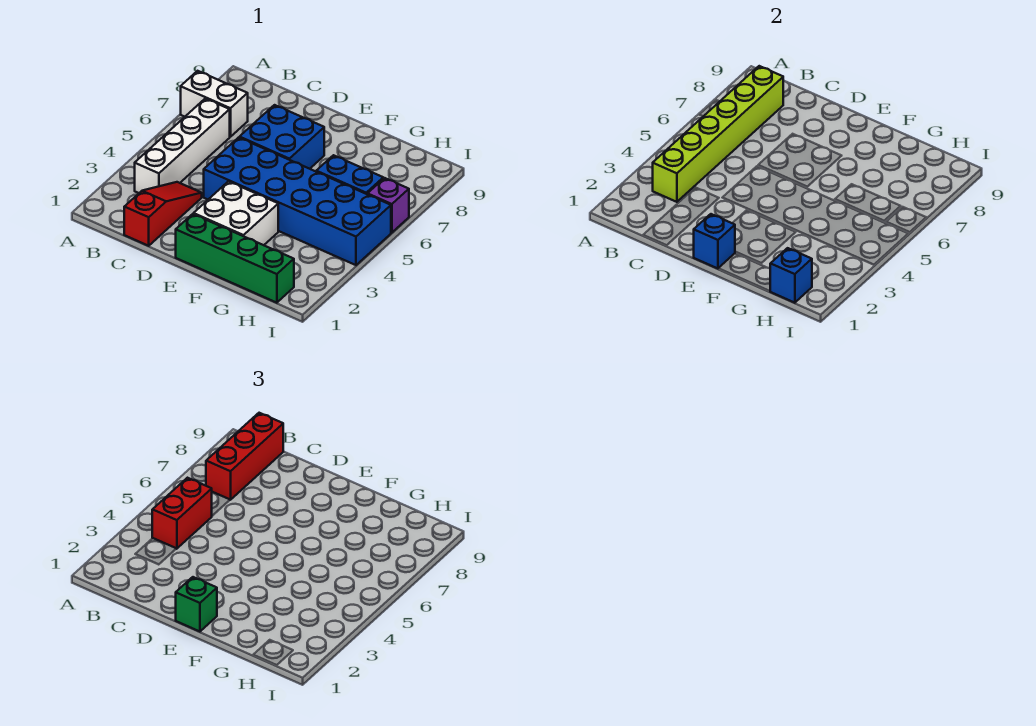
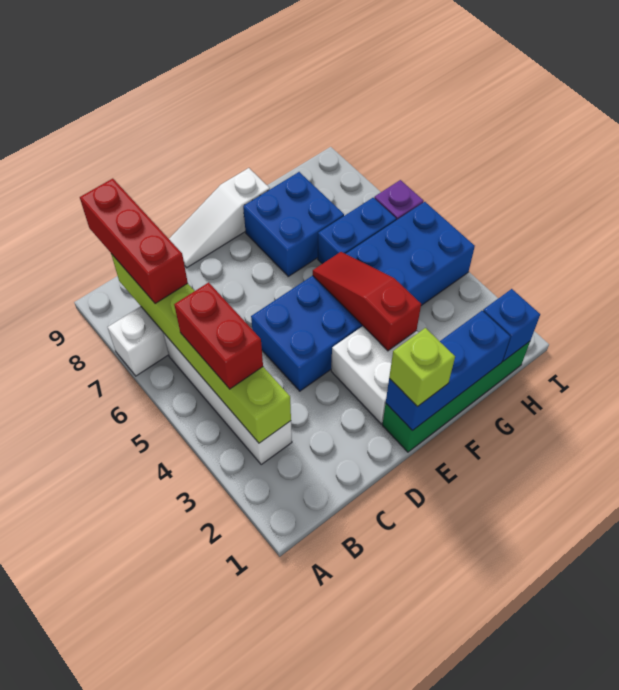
red slope C1:C3 level 1 top 1 -> red slope F3:F5 level 2 top 3
blue brick D6:E7 level 1 -> blue brick F7:G8 level 1
none -> white slope D9:F9 level 1 top F
blue brick E1 level 2 -> blue brick E1:G1 level 2
green brick E1 level 3 -> lime brick E1 level 3

